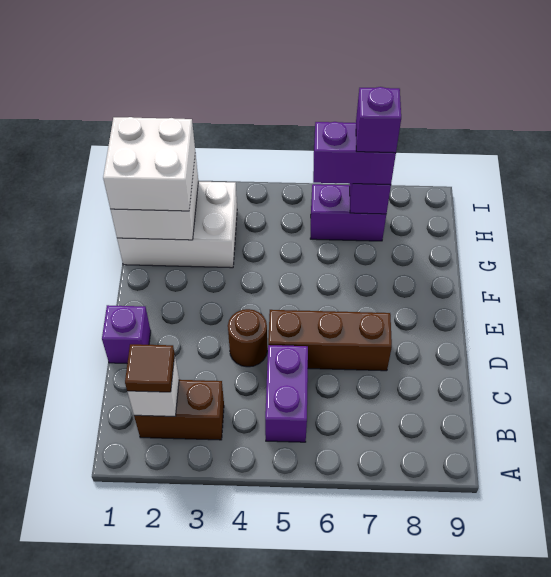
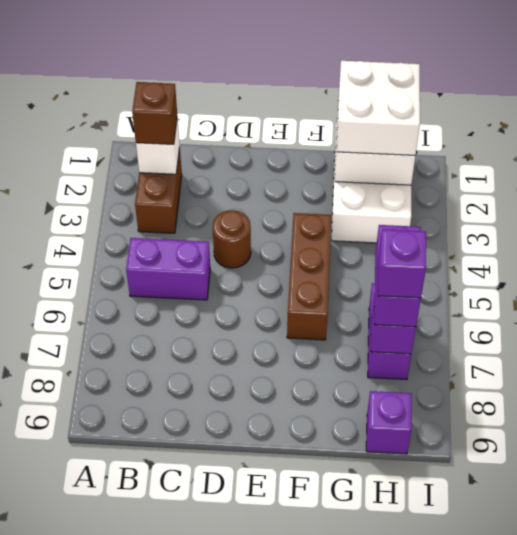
brown tile B2 level 3 -> brown brick B2 level 3
purple brick D1 level 1 -> purple brick H9 level 1
brown brick D5:D7 level 1 -> brown brick F4:F6 level 1

